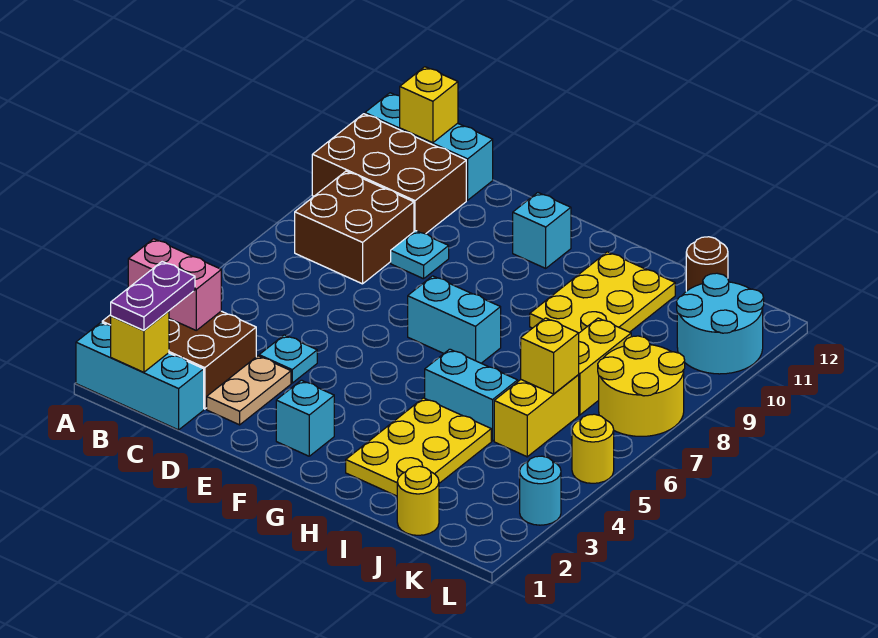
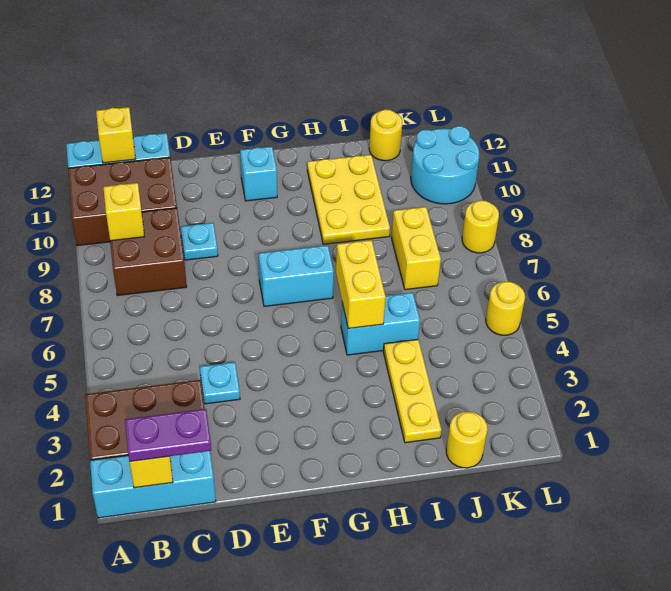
pink brick A3:B3 level 2 -> none
purple plate B1:B2 level 3 -> purple plate B1:C1 level 3
tan plate D2:D3 level 1 -> none
cyan brick F2 level 1 -> none
yellow plate H2:I4 level 1 -> yellow plate I2:I4 level 1
yellow brick J5:J6 level 1 -> yellow brick H5:H6 level 2
yellow brick J6 level 2 -> yellow brick B9 level 2
brown round brick J12 level 1 -> yellow round brick J12 level 1
yellow round brick K7:L8 level 1 -> yellow round brick L8 level 1
cyan round brick L3 level 1 -> none

